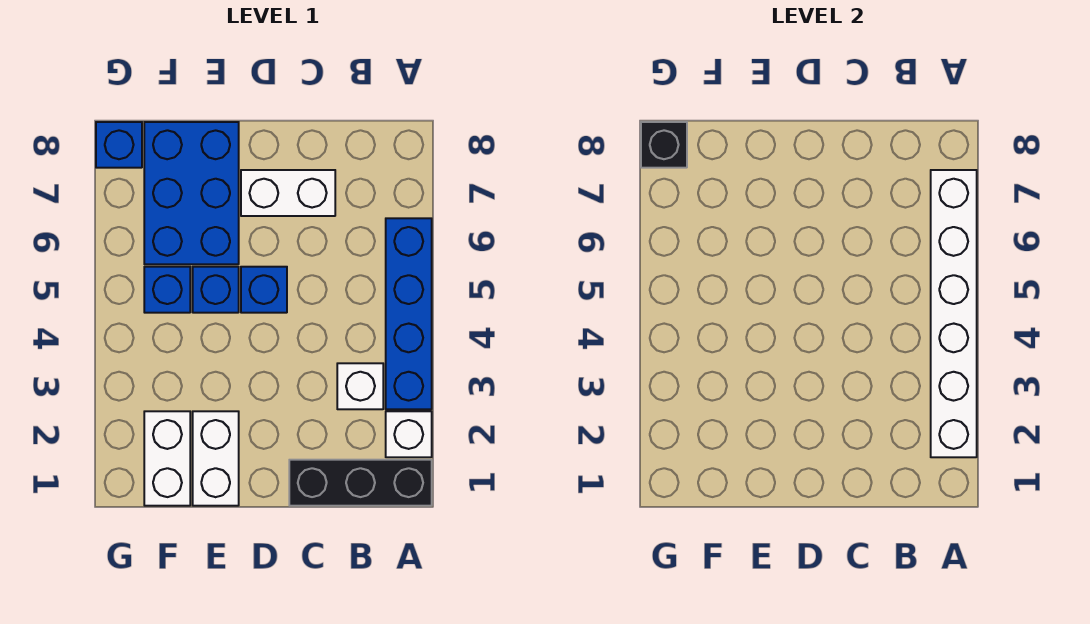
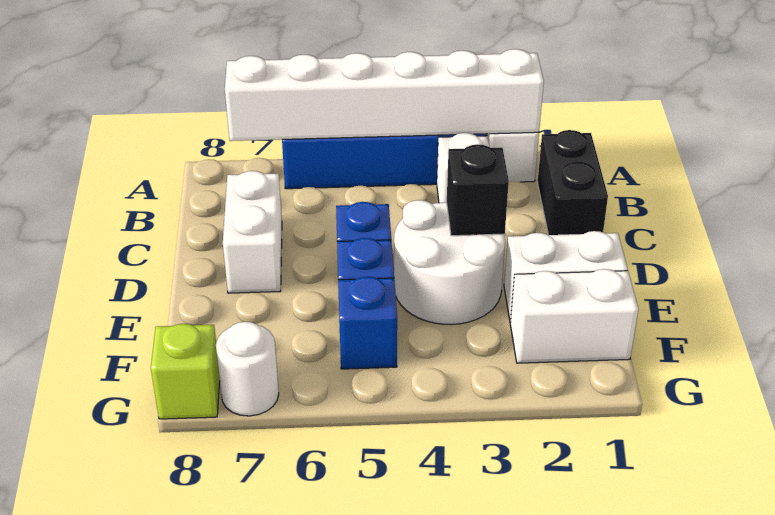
black brick A1:C1 level 1 -> black brick B1:C1 level 1
none -> white round brick D3:E4 level 1
blue brick E6:F8 level 1 -> none
none -> white round brick G7 level 1
blue brick G8 level 1 -> lime brick G8 level 1
black brick G8 level 2 -> black brick D3 level 2

